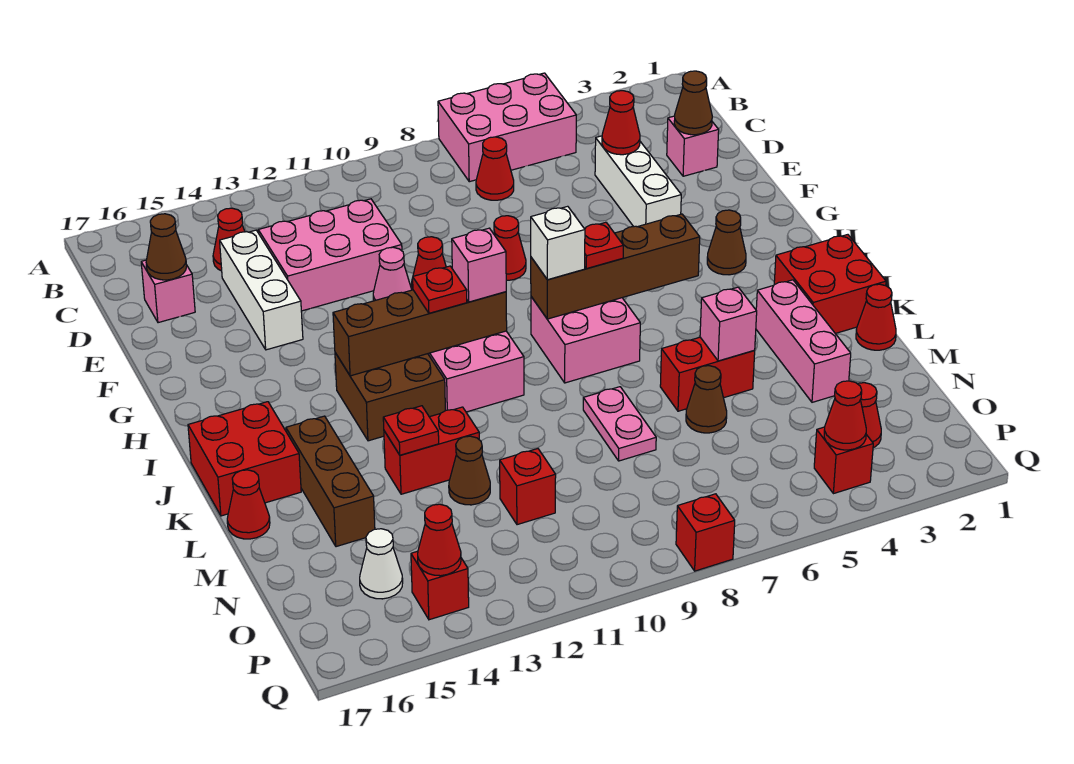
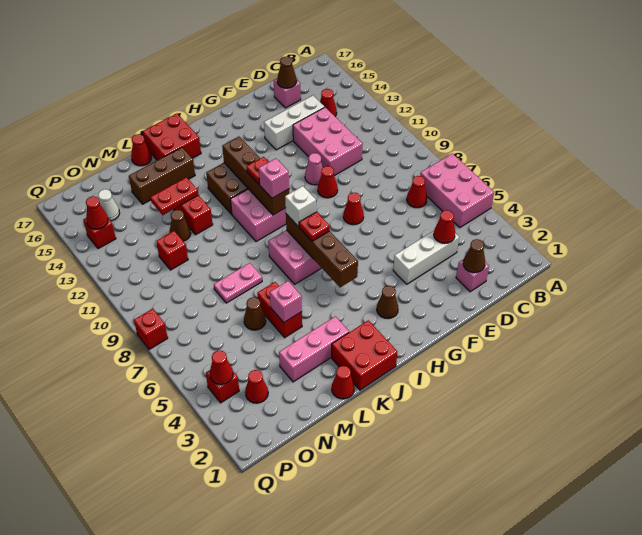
red plate L13 level 2 -> red plate L13:M13 level 2

